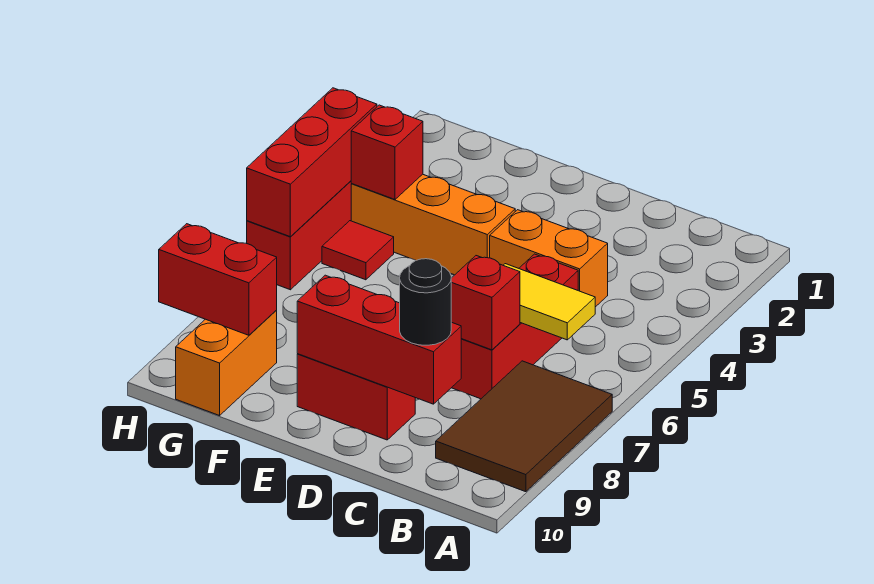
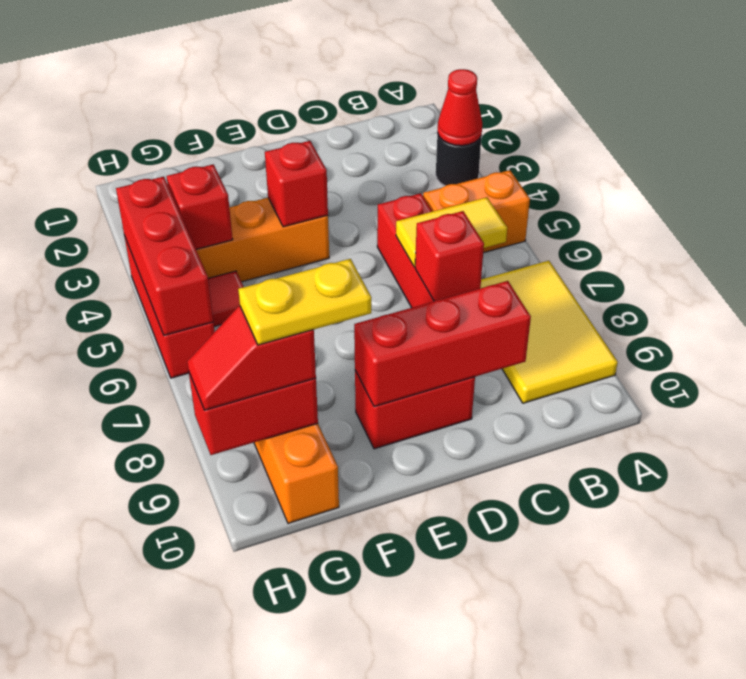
none -> red cone A3 level 2
brown tile A7:B9 level 1 -> yellow tile A7:B9 level 1
orange brick C4:D4 level 1 -> orange brick A5:B5 level 1
black round brick C9 level 3 -> black round brick A3 level 1
none -> red brick E4 level 2
none -> yellow plate F9:G9 level 4
none -> red slope G9:H9 level 3 top G

